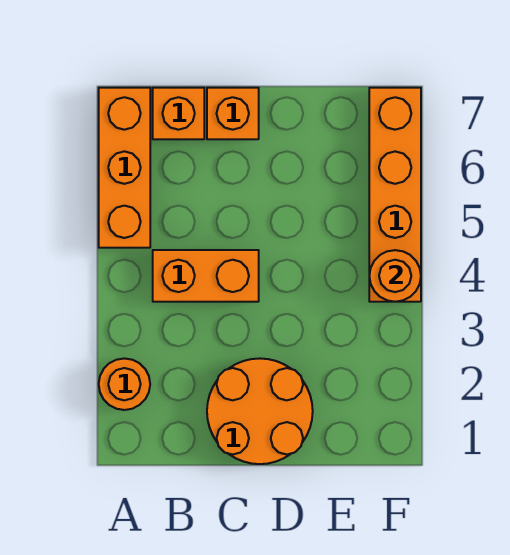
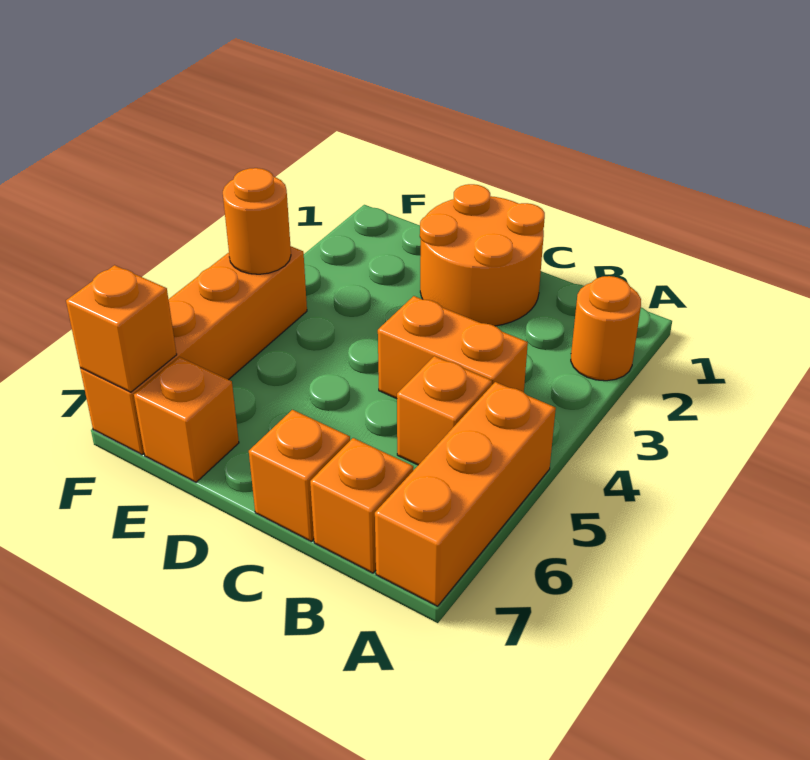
none -> orange brick B5 level 1
none -> orange brick E7 level 1
none -> orange brick F7 level 2

